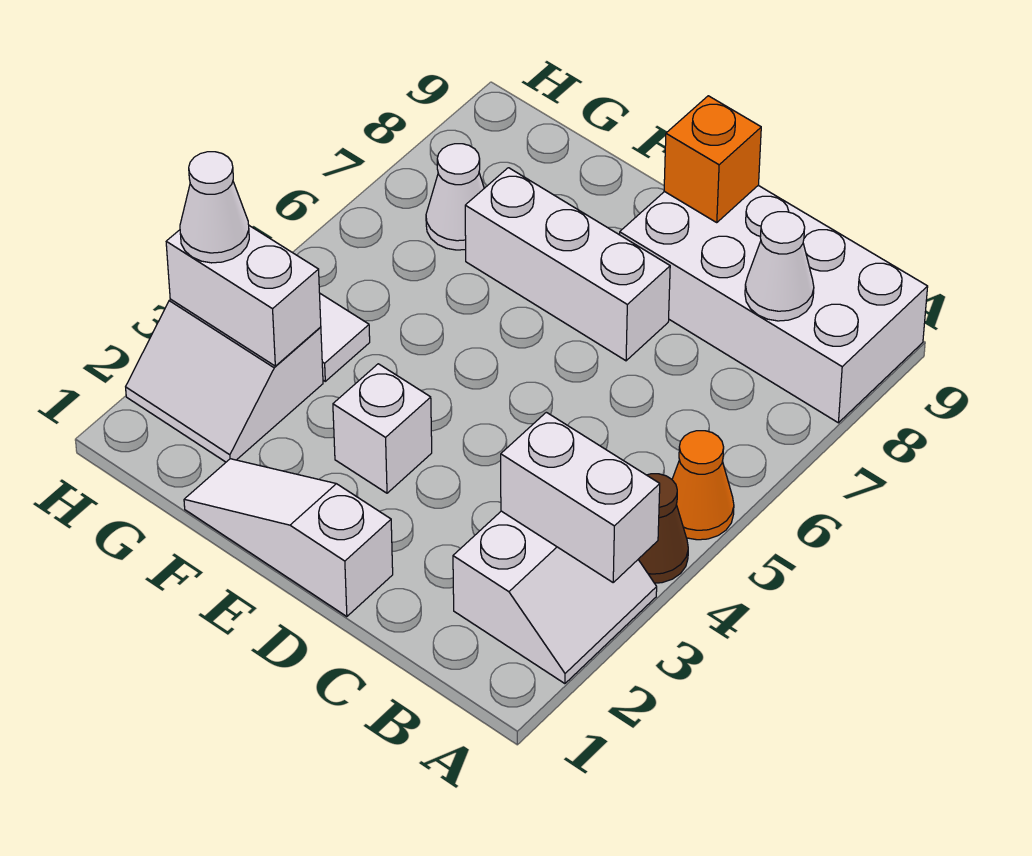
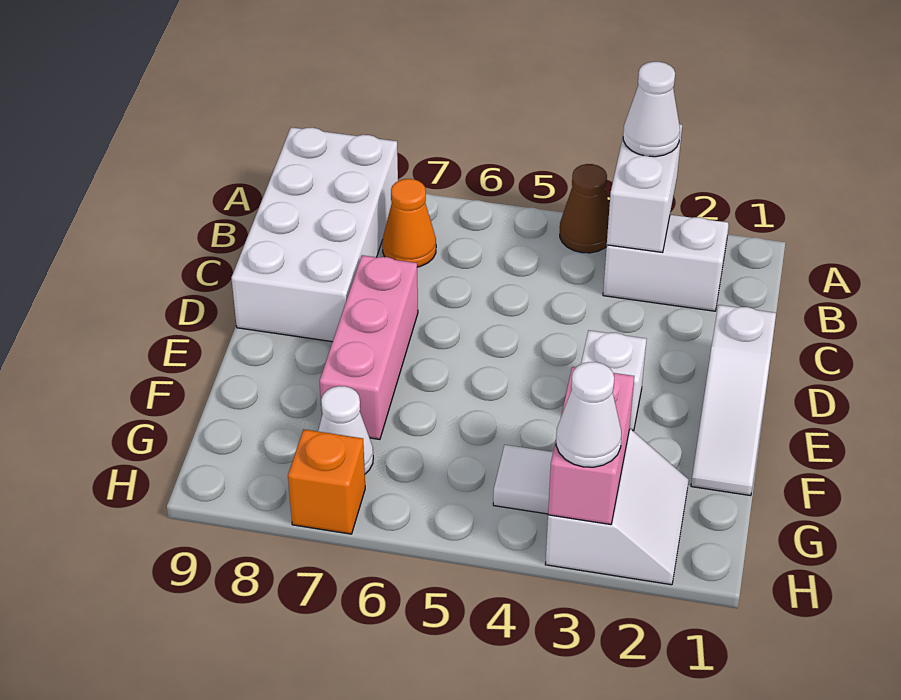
orange cone A5 level 1 -> orange cone B7 level 1
white cone B8 level 2 -> white cone A3 level 3
white brick D7:F7 level 1 -> pink brick D7:F7 level 1
orange brick D9 level 2 -> orange brick H7 level 1
white brick G3:H3 level 2 -> pink brick G3:H3 level 2

